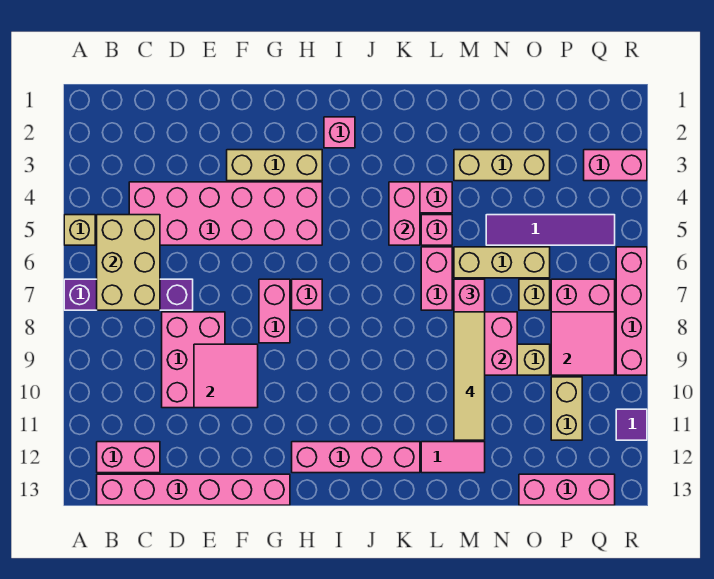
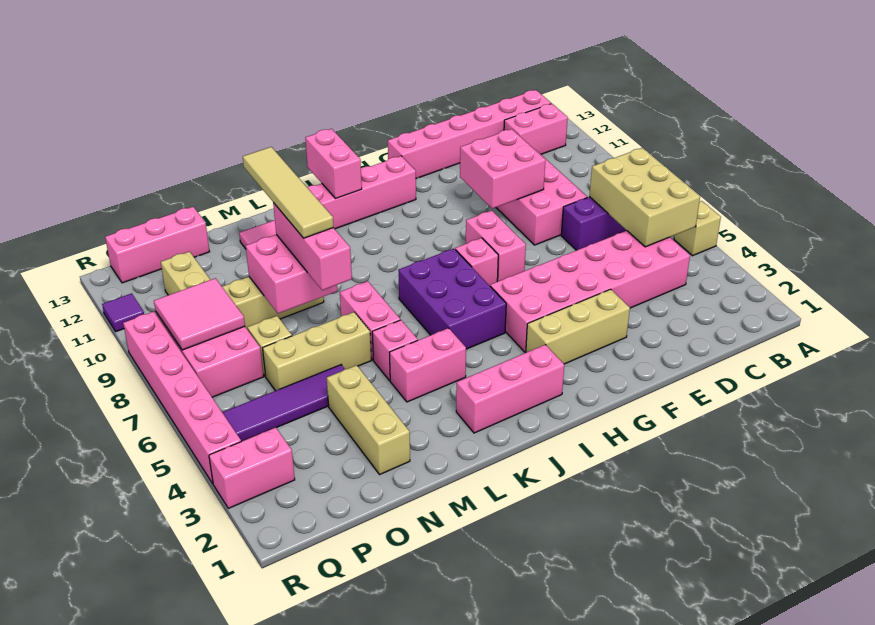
pink tile E9:F10 level 2 -> pink brick E9:F10 level 2
pink brick I2 level 1 -> pink brick I2:K2 level 1
none -> purple brick I5:J7 level 1
pink brick K4:K5 level 2 -> pink brick J12:J13 level 2
tan brick M3:O3 level 1 -> tan brick N2:N4 level 1
pink brick R6:R9 level 1 -> pink brick R4:R9 level 1

